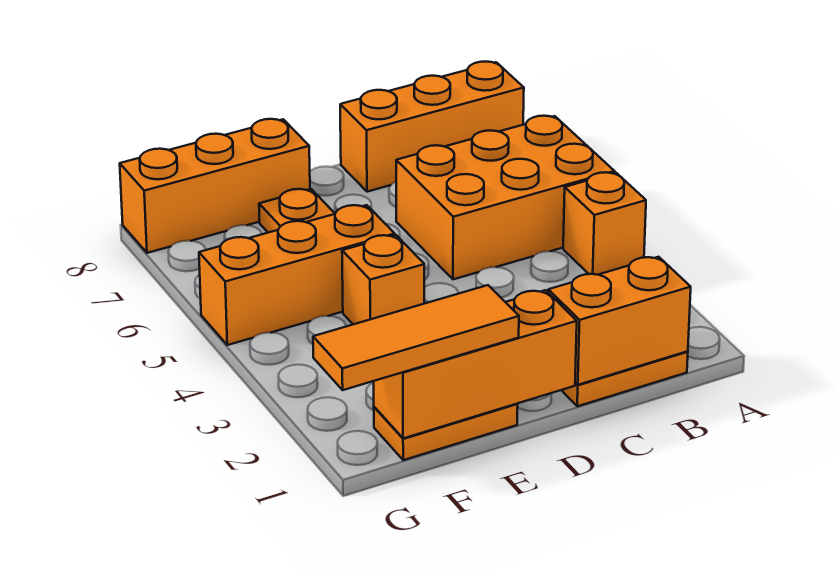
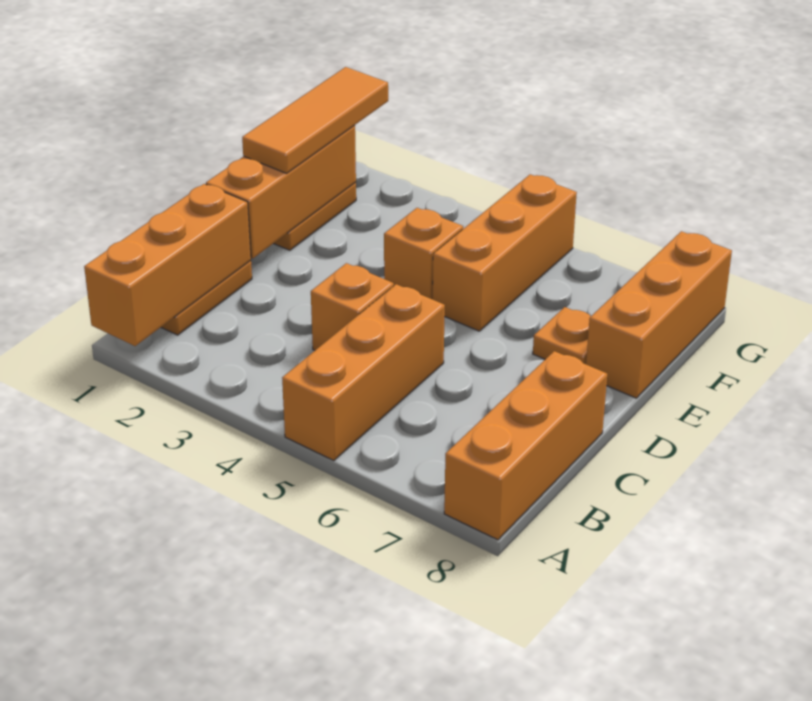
orange brick A4 level 1 -> orange brick C4 level 1
orange brick A5:C6 level 1 -> orange brick A5:C5 level 1
orange brick B1:C1 level 2 -> orange brick A1:C1 level 2

